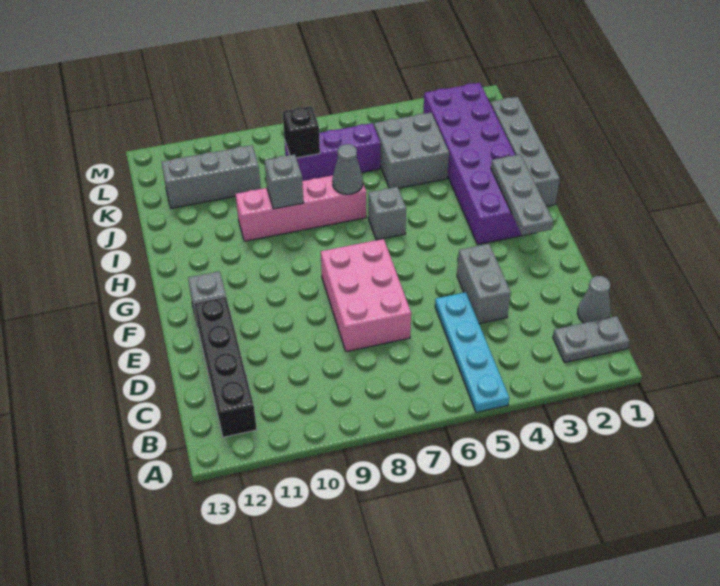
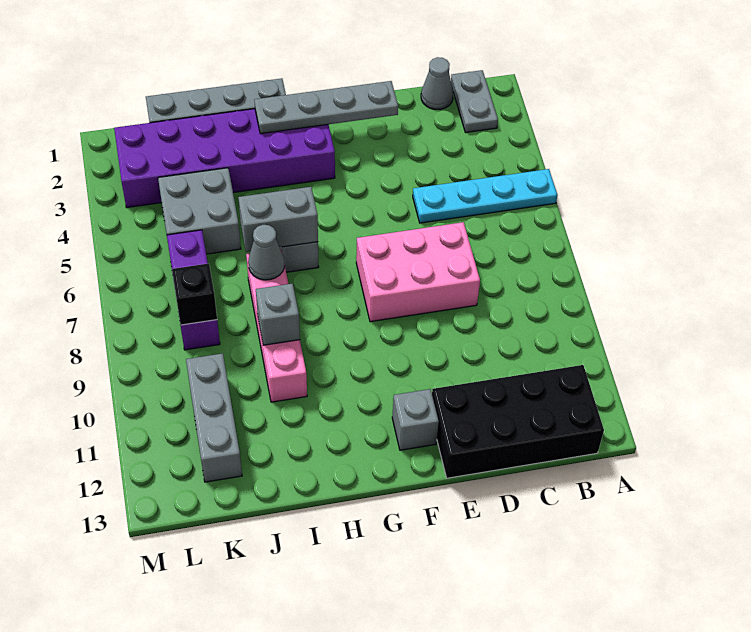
black brick B12:E12 level 1 -> black brick B12:E13 level 1
grey brick D4:E4 level 1 -> grey brick H6:I6 level 2
grey plate F2:H2 level 2 -> grey plate E2:H2 level 2

